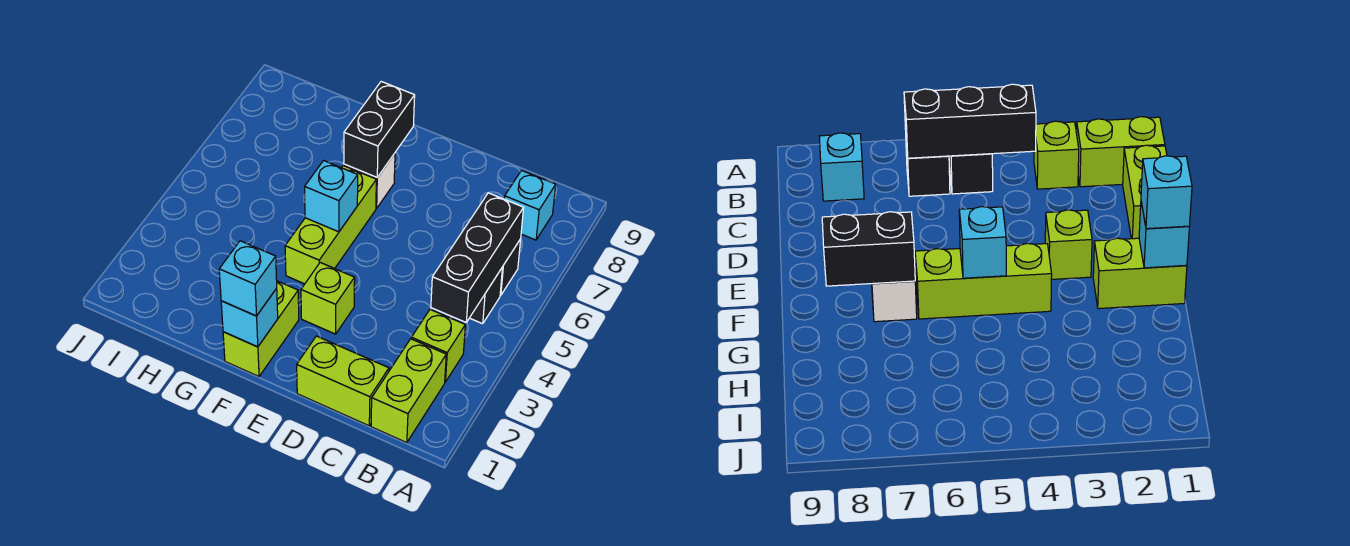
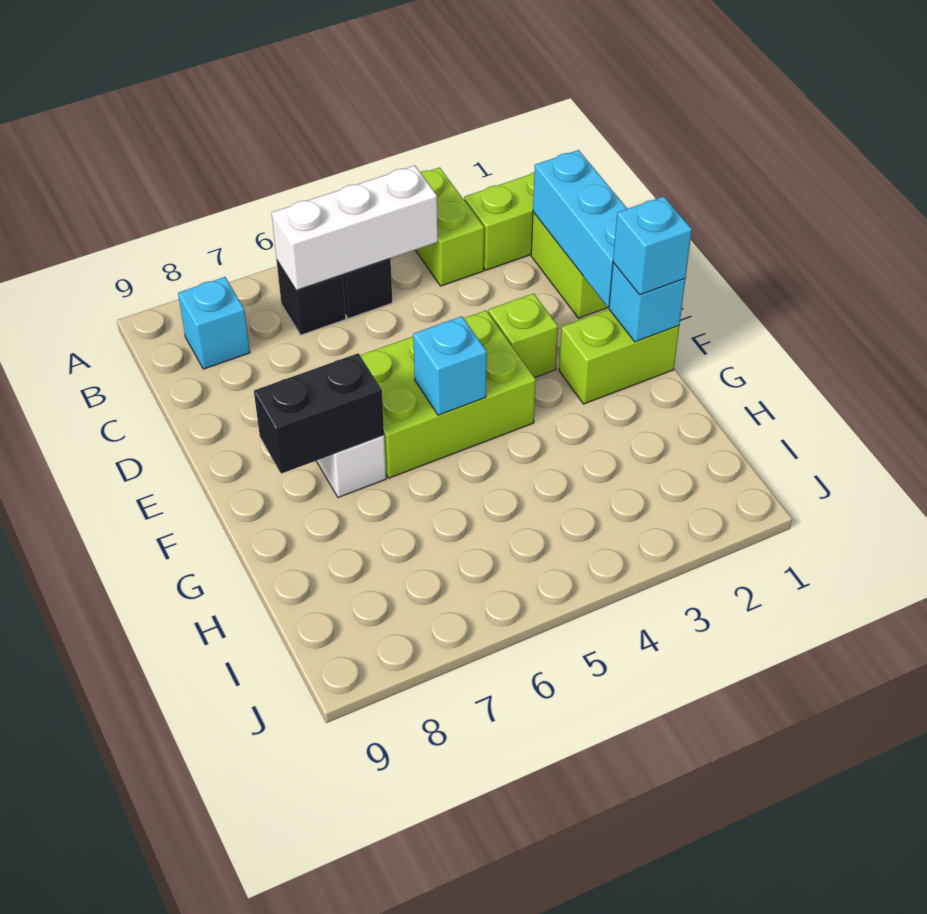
lime brick B3 level 1 -> lime brick A3:B3 level 1
black brick B4:B6 level 2 -> white brick B4:B6 level 2
none -> cyan brick C1:E1 level 2
lime brick F4:F6 level 1 -> lime brick E4:F6 level 1

